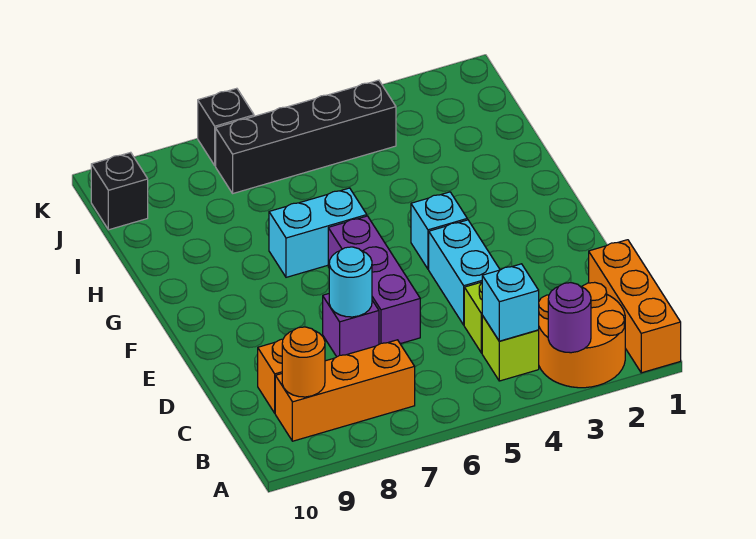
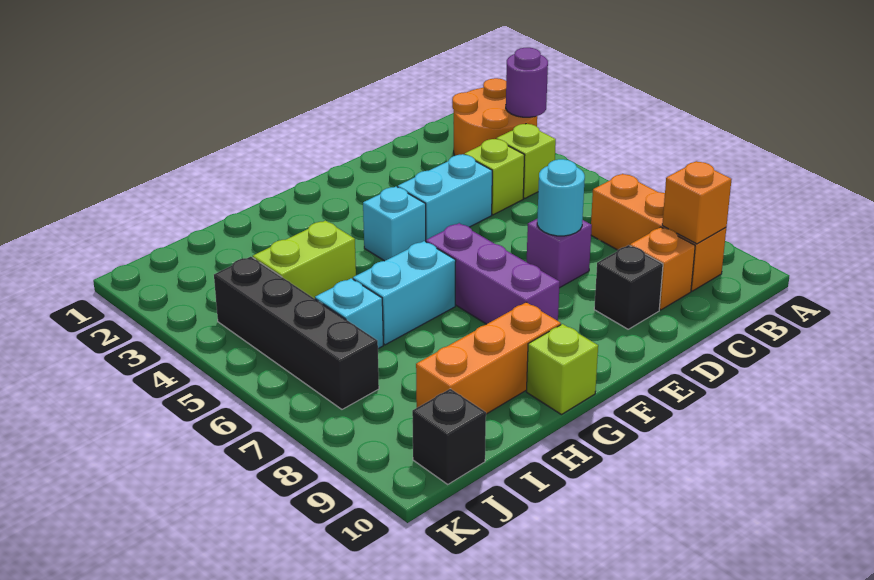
orange brick A1:C1 level 1 -> orange brick G9:I9 level 1
cyan brick B4 level 2 -> cyan brick I6 level 1
orange round brick B9 level 2 -> orange brick B9 level 2
purple brick D6:F6 level 1 -> purple brick F6:F8 level 1
cyan brick G6:G7 level 1 -> cyan brick G6:H6 level 1
none -> lime brick G10 level 1
none -> lime brick H4:I4 level 1
black brick K7 level 1 -> black brick D9 level 1

